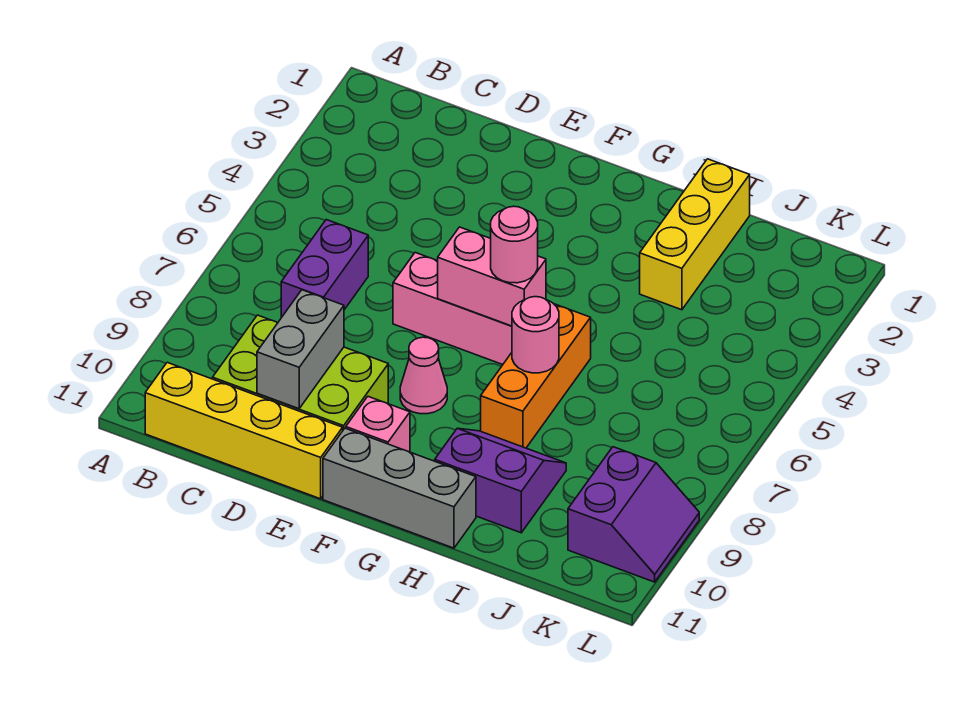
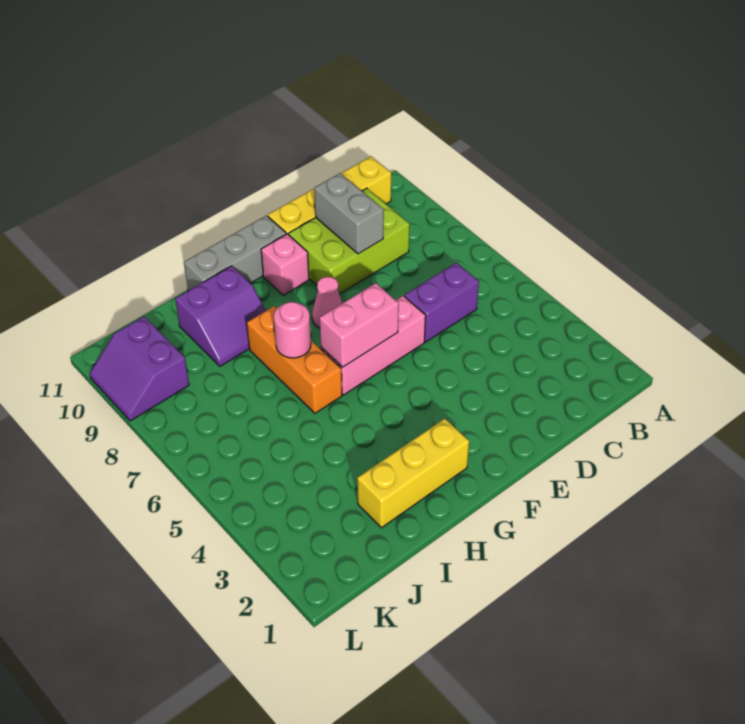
purple brick C6:C7 level 1 -> purple brick C6:D6 level 1
pink round brick G6 level 3 -> none
yellow brick I1:I3 level 1 -> yellow brick G2:I2 level 1

